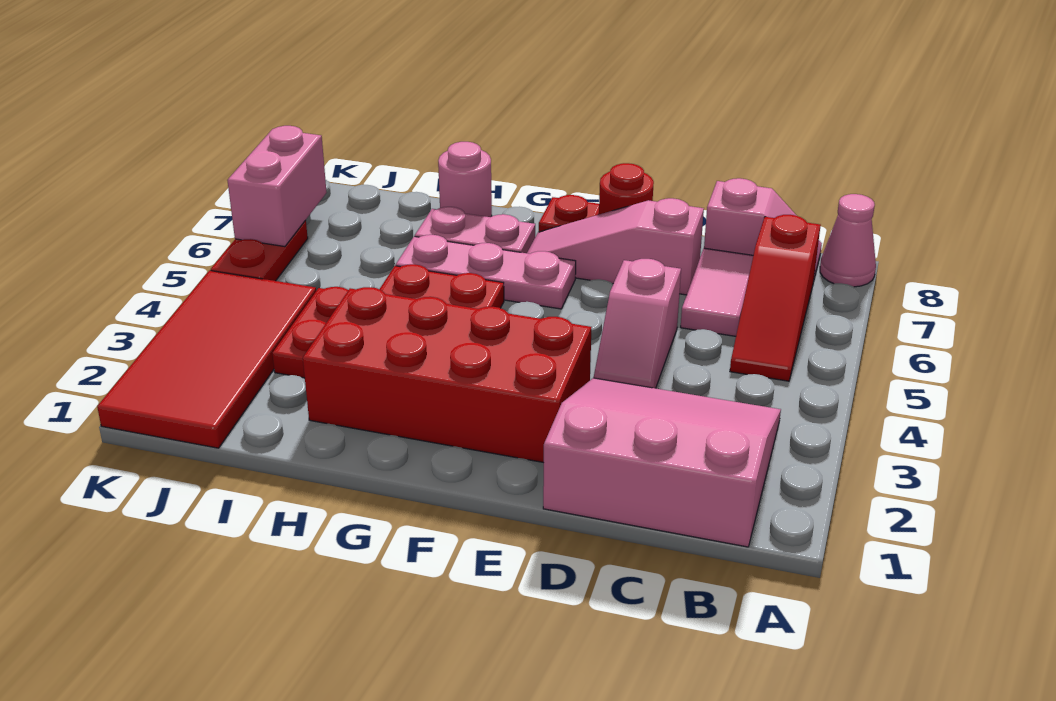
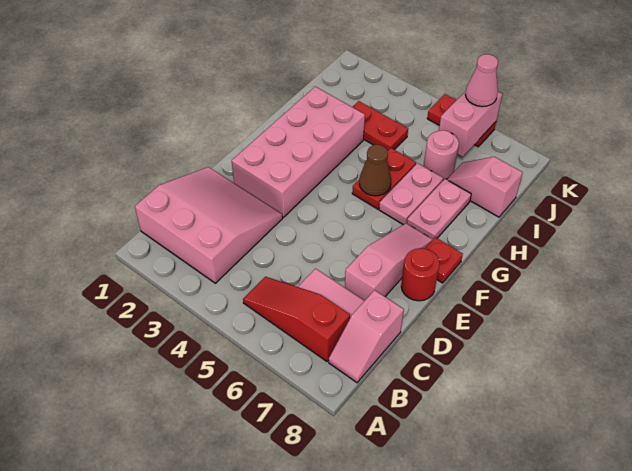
pink cone A8 level 1 -> pink cone K6 level 3
pink slope B1:D3 level 1 top 1 -> pink slope B1:D3 level 1 top B
pink slope D4:D5 level 1 top 5 -> pink slope I7:I8 level 1 top 8
red brick E2:H3 level 1 -> pink brick E2:H3 level 1
pink plate F6:H6 level 1 -> pink plate G6:H6 level 1
none -> brown cone G5 level 2
pink round brick H8 level 1 -> pink round brick I6 level 1
red tile J1:K4 level 1 -> none
pink brick K6:K7 level 2 -> pink brick J6:K6 level 2

